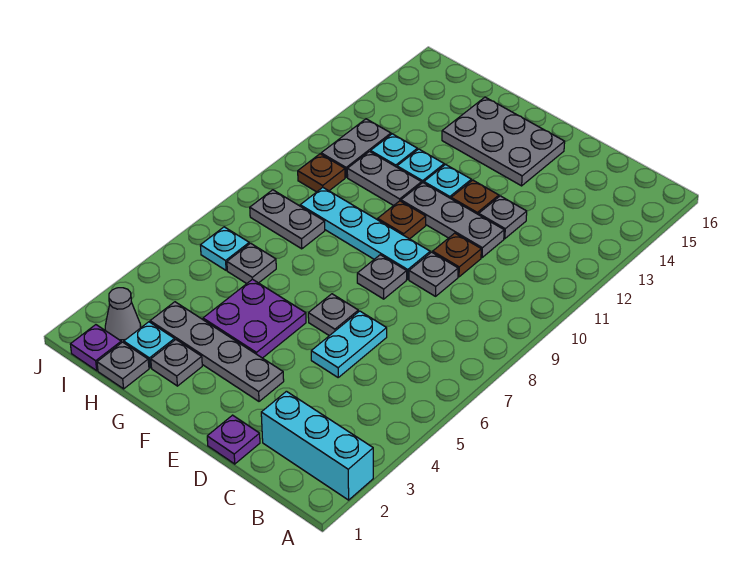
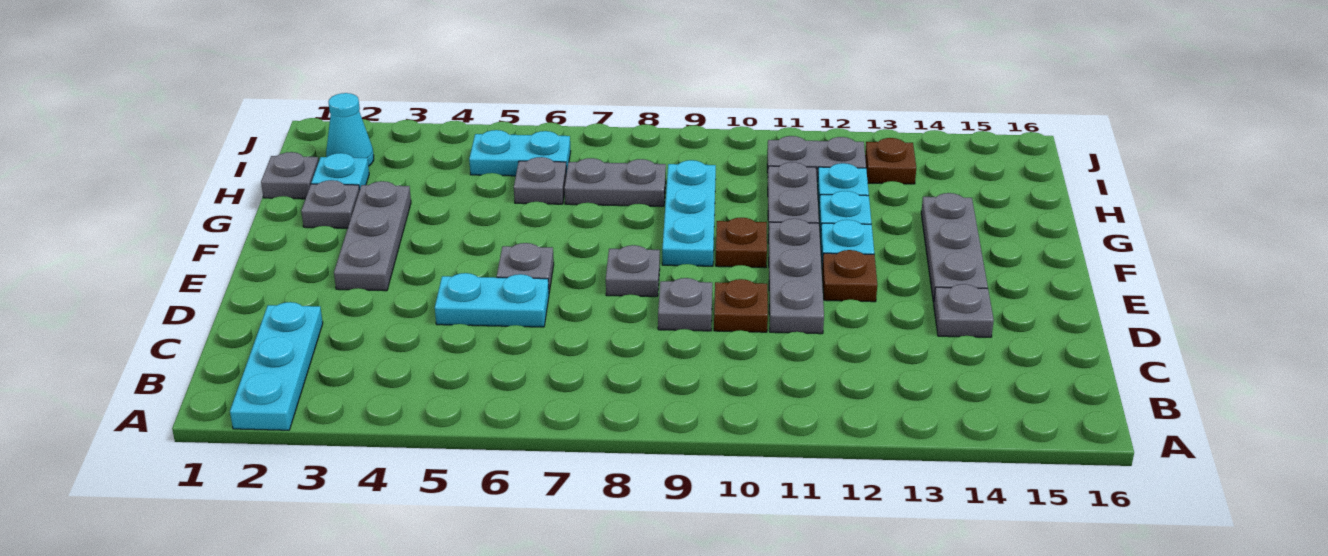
cyan brick A2:C2 level 1 -> cyan plate A2:C2 level 1
purple plate D1 level 1 -> none
grey plate D12 level 1 -> grey plate D14 level 1
grey plate E3:H3 level 1 -> grey plate E3:G3 level 1
cyan plate E9:H9 level 1 -> cyan plate F9:H9 level 1
grey plate E14:G15 level 1 -> grey plate E14:G14 level 1
purple plate F4:G5 level 1 -> none
grey plate H8:I8 level 1 -> grey plate H7:H8 level 1
purple plate I1 level 1 -> none
grey cone I2 level 1 -> cyan cone I2 level 1
cyan plate I6 level 1 -> cyan plate I5:I6 level 1
brown plate I10 level 1 -> brown plate I13 level 1

